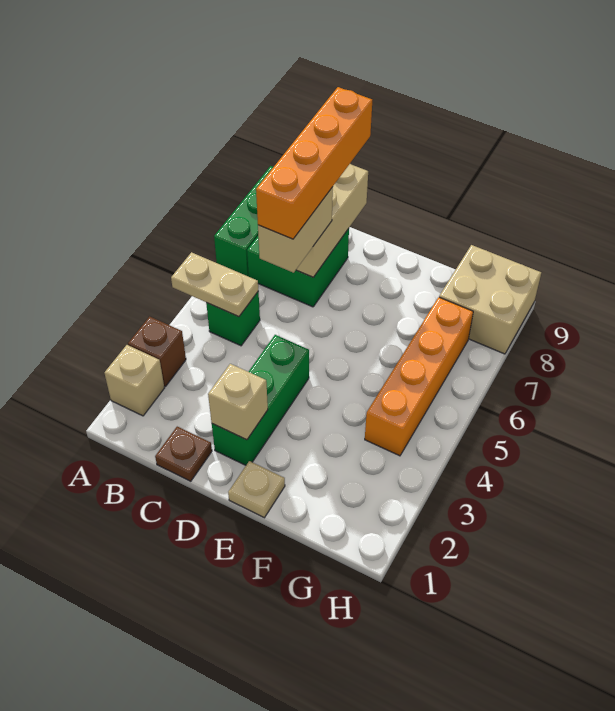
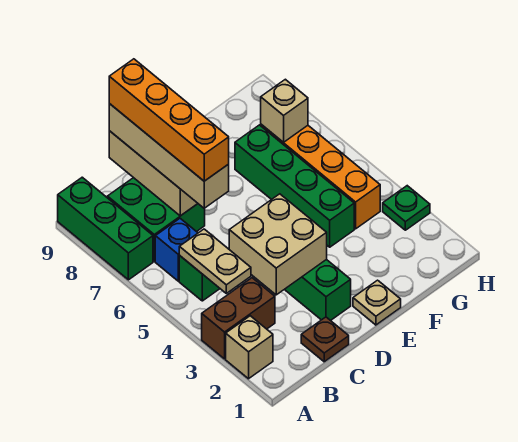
brown brick A3 level 1 -> brown brick A3:B3 level 1
tan plate A5:B5 level 2 -> tan plate B4:B5 level 2
none -> blue brick B6 level 1
tan brick C6:C7 level 3 -> tan brick C6:C9 level 3
tan brick D2 level 2 -> tan brick G7 level 2
none -> green brick F4:F7 level 1
tan brick G8:H9 level 1 -> tan brick C3:D4 level 2
none -> green plate H3 level 1

